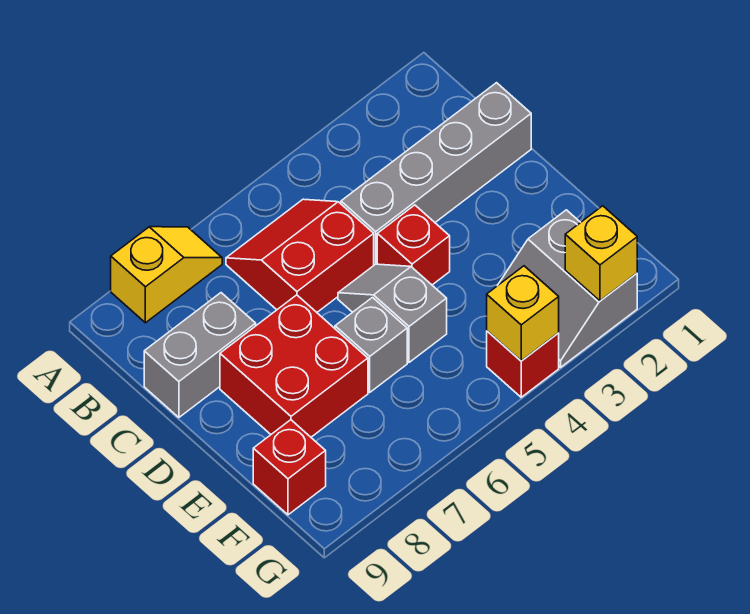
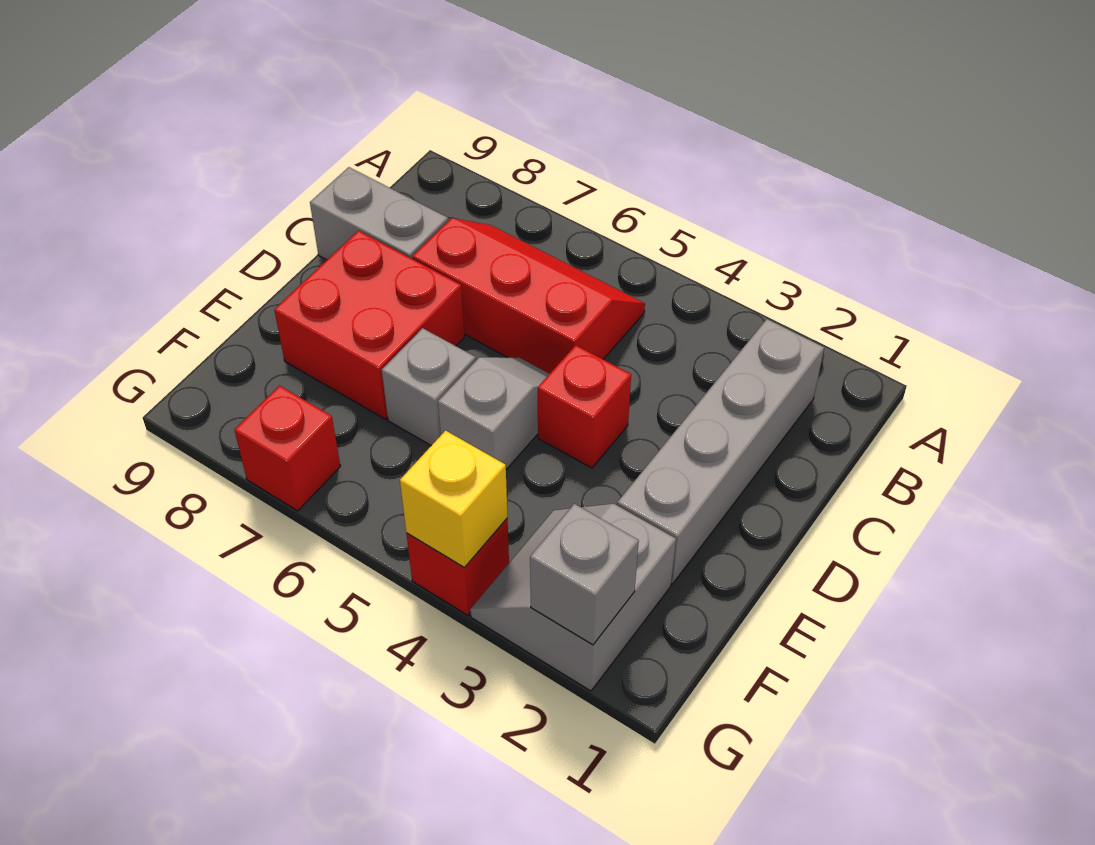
yellow slope A7:A8 level 1 top 8 -> none
red slope B5:C6 level 1 top C -> red slope B5:C7 level 1 top C
grey brick C1:C4 level 1 -> grey brick B2:E2 level 1
red brick F9 level 1 -> red brick G7 level 1
yellow brick G2 level 2 -> grey brick G2 level 2

